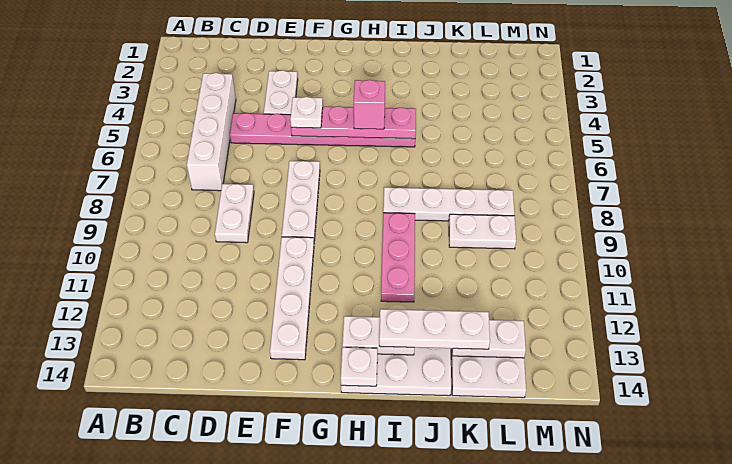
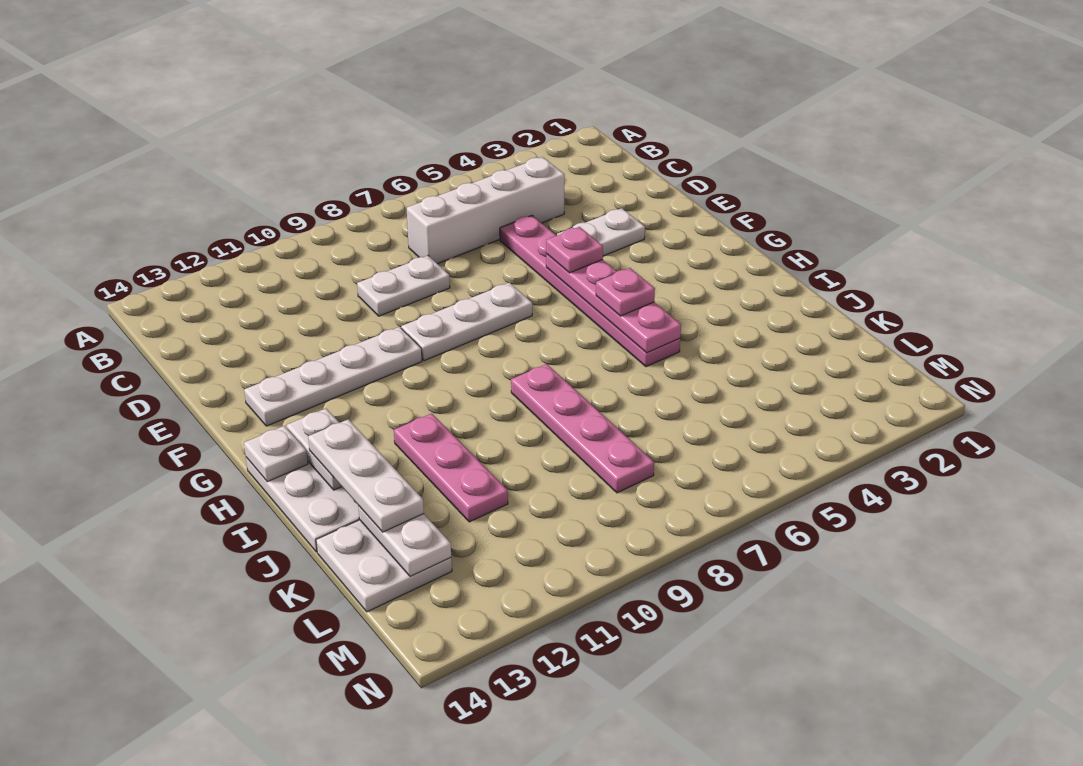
white plate F5 level 3 -> pink plate F5 level 3
pink brick H5 level 3 -> pink plate H5 level 3
white plate I8:L8 level 1 -> pink plate I8:L8 level 1
pink plate I9:I11 level 1 -> pink plate I11:K11 level 1
white plate K9:L9 level 1 -> none

